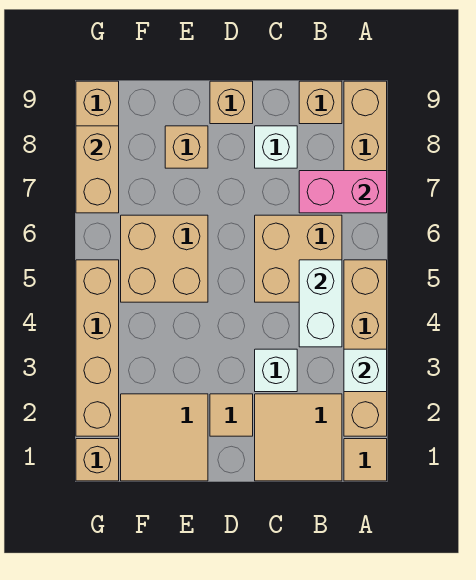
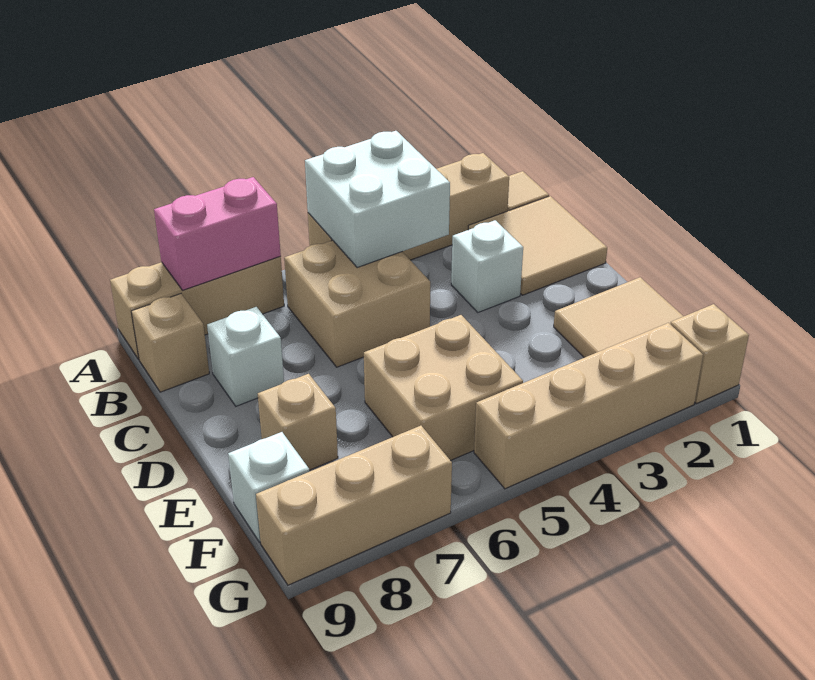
white brick A3 level 2 -> white brick F9 level 1
pink brick A7:B7 level 2 -> pink brick A7:A8 level 2
white brick B4:B5 level 2 -> white brick A4:B5 level 2
tan tile D2 level 1 -> none
tan brick D9 level 1 -> none
tan brick G7:G8 level 2 -> none

